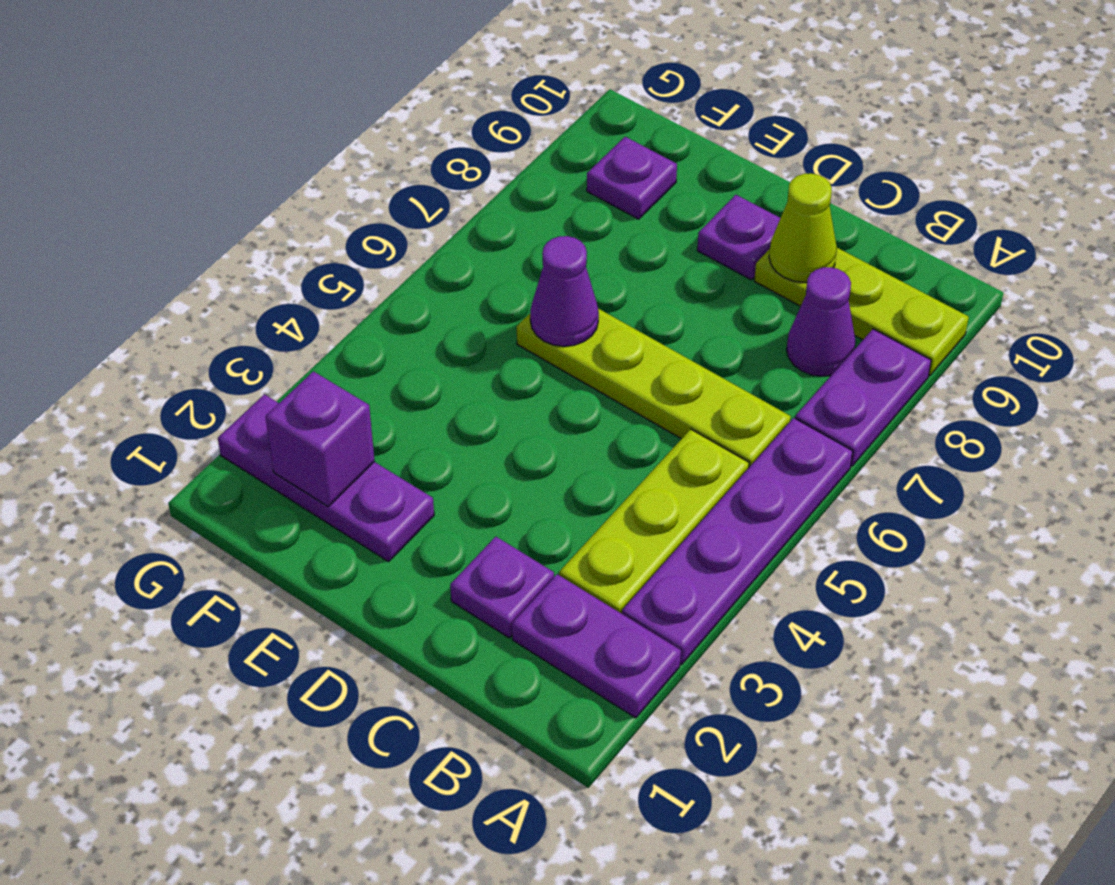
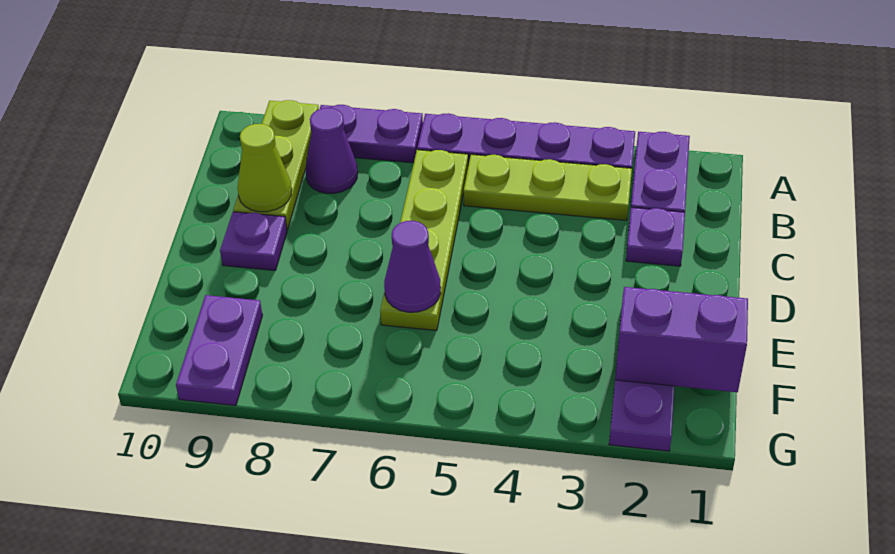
purple brick F2 level 2 -> purple brick F1:F2 level 2
purple plate F9 level 1 -> purple plate F9:G9 level 1

